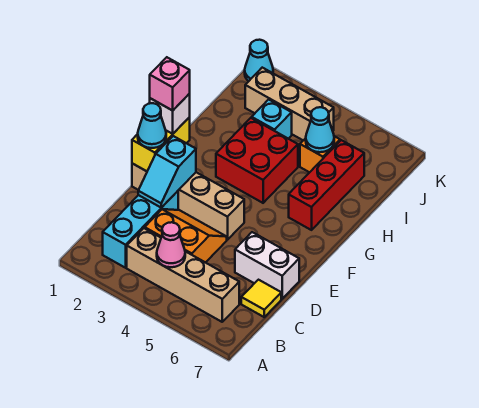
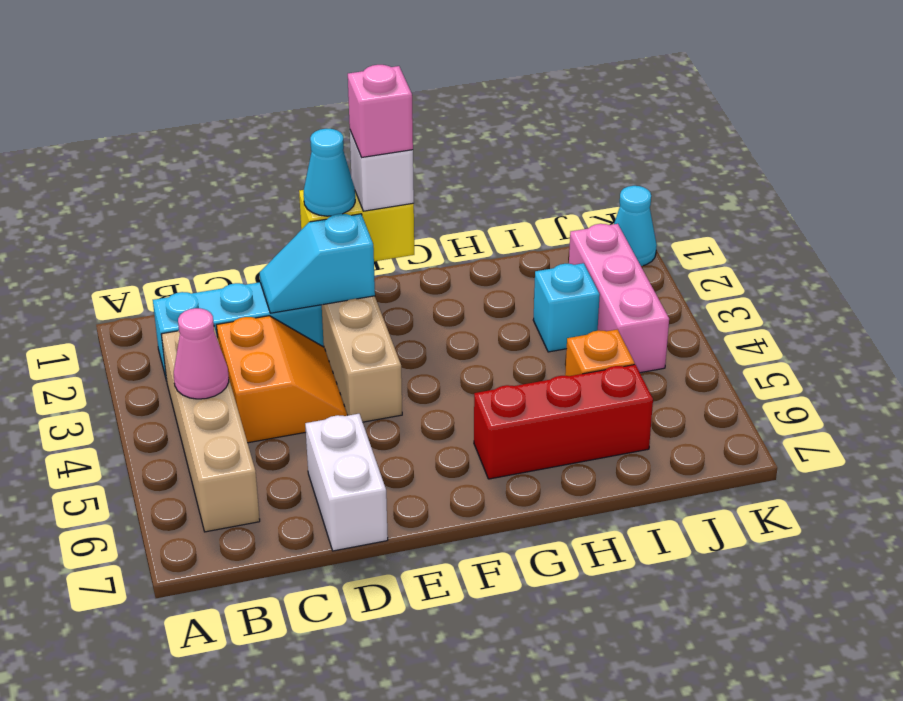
yellow tile C7 level 1 -> none
red brick G3:H4 level 1 -> none
cyan cone I5 level 2 -> none
tan brick J2:J4 level 1 -> pink brick J2:J4 level 1

